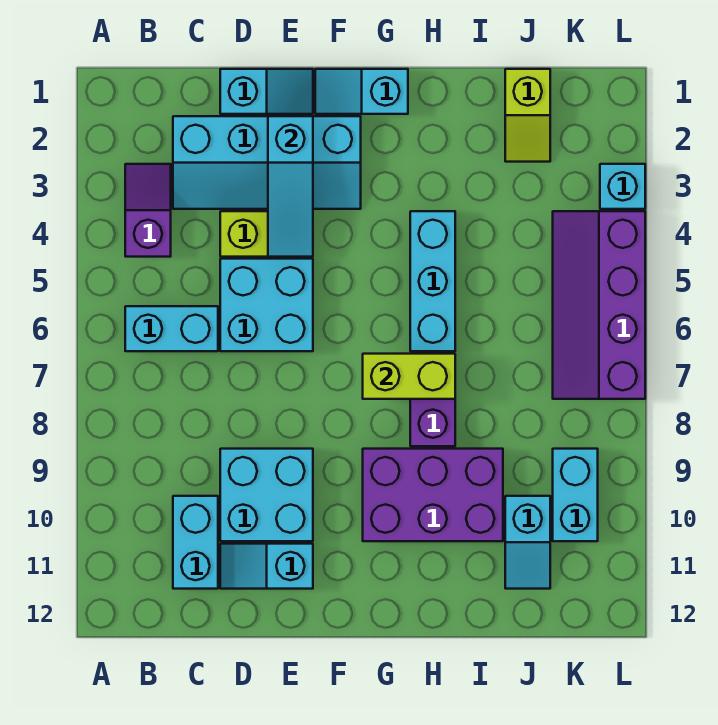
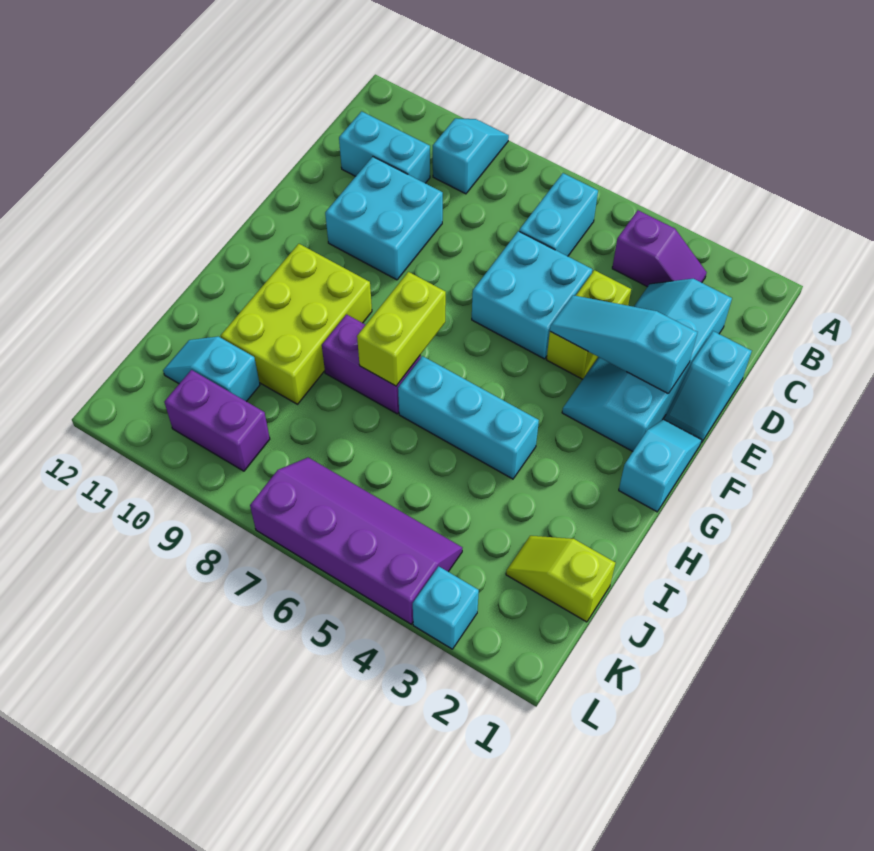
cyan slope D11:E11 level 1 top E -> cyan slope A9:B9 level 1 top B
purple brick G9:I10 level 1 -> lime brick G9:I10 level 1
cyan brick K9:K10 level 1 -> purple brick K9:K10 level 1

